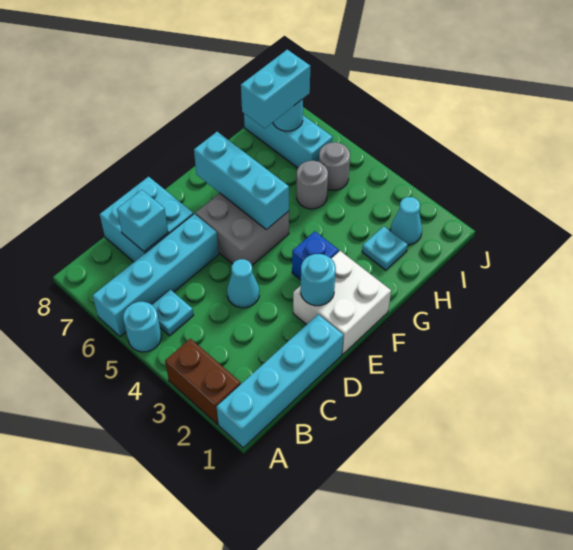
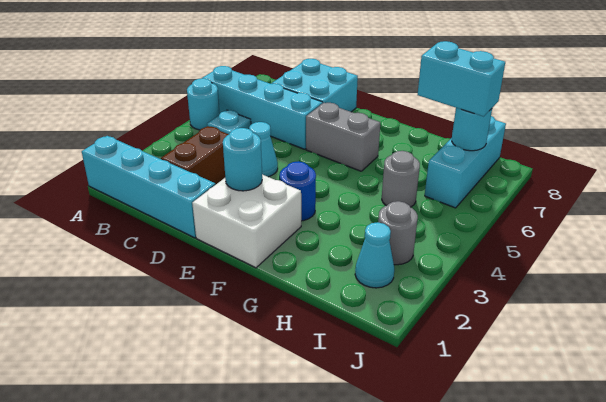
brown brick A2:A3 level 1 -> brown brick C2:C3 level 1
cyan brick C7 level 2 -> none
grey brick E5:F6 level 1 -> grey brick E6:F6 level 1
blue brick F3 level 1 -> blue round brick F3 level 1
cyan brick F5:F7 level 2 -> none
cyan plate H2 level 1 -> none
grey round brick I5 level 1 -> grey round brick I3 level 1

